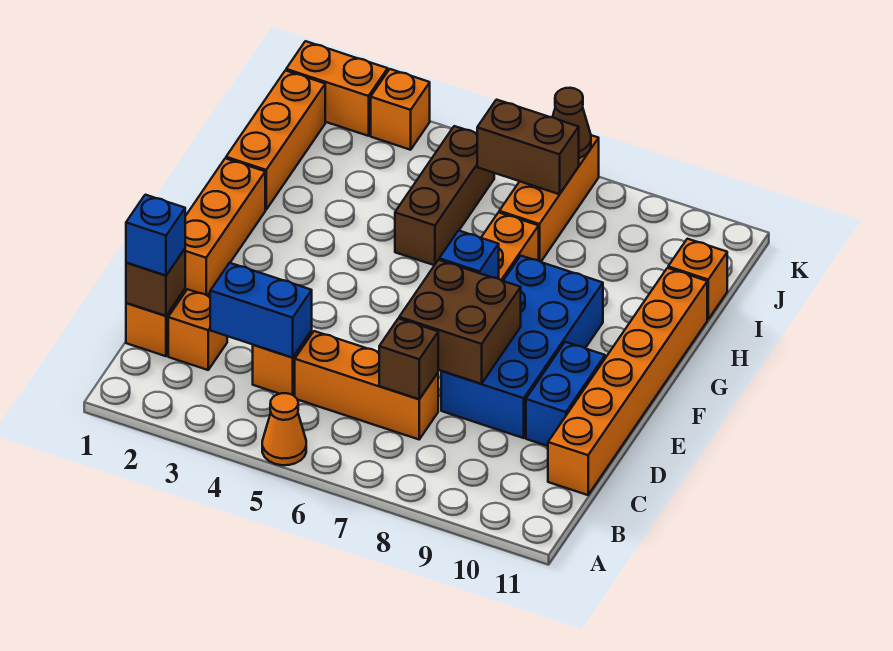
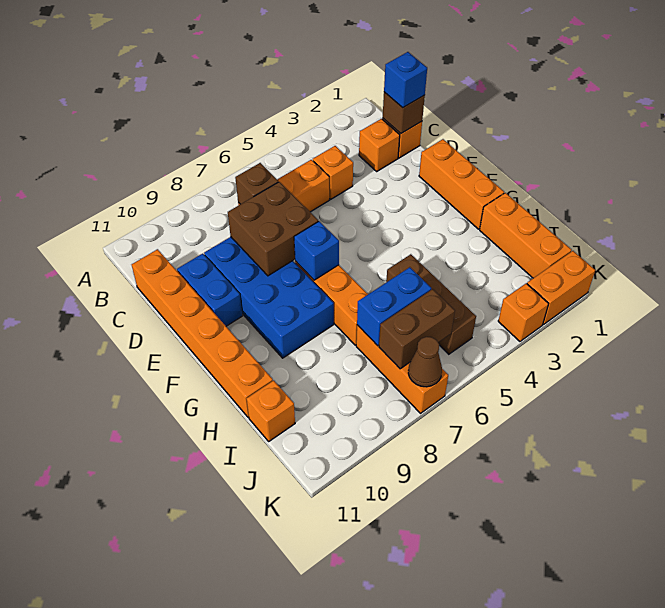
orange cone A5 level 1 -> none
blue brick C3:C4 level 2 -> blue brick I6:I7 level 2

